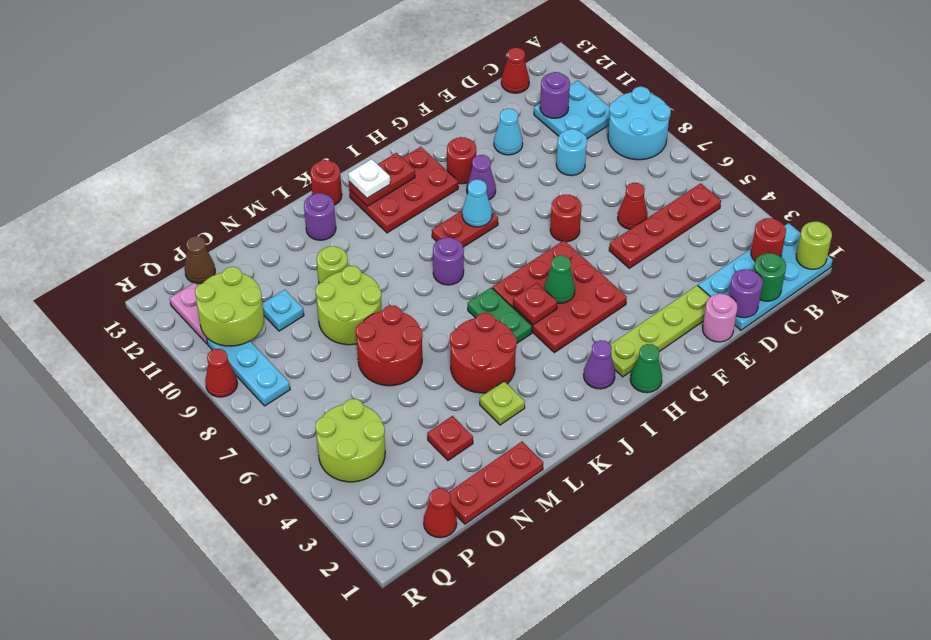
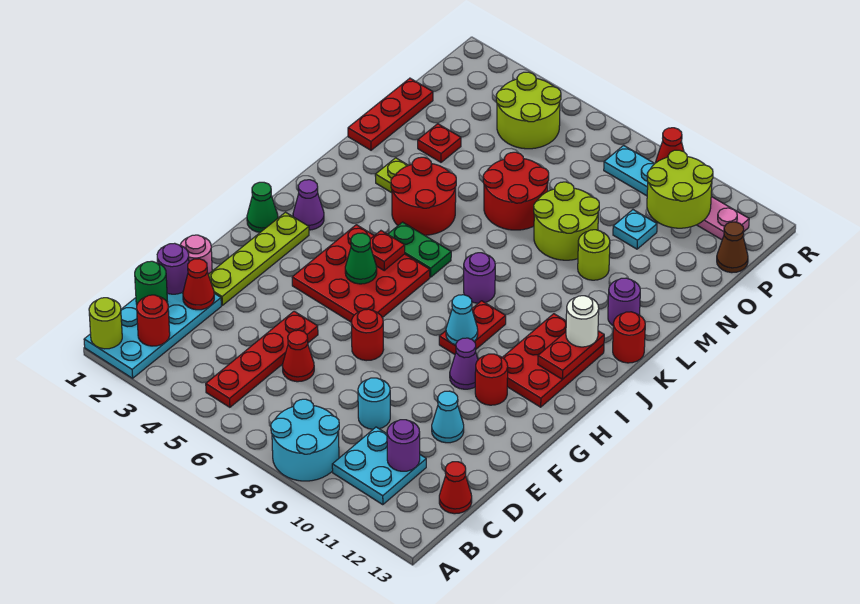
white plate J12 level 3 -> white round brick J12 level 3
red cone P1 level 1 -> red cone D2 level 2

